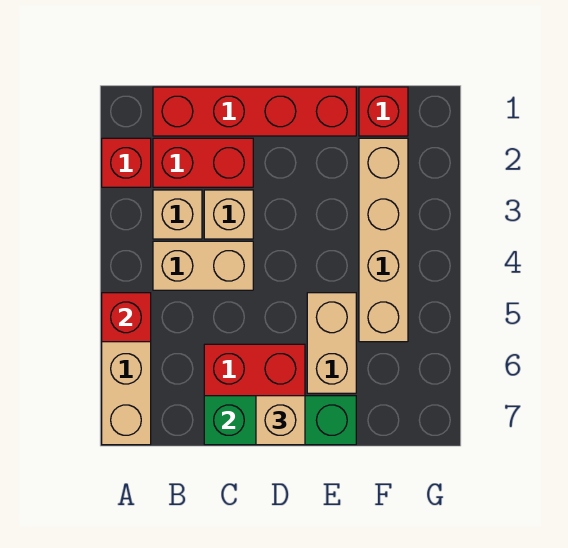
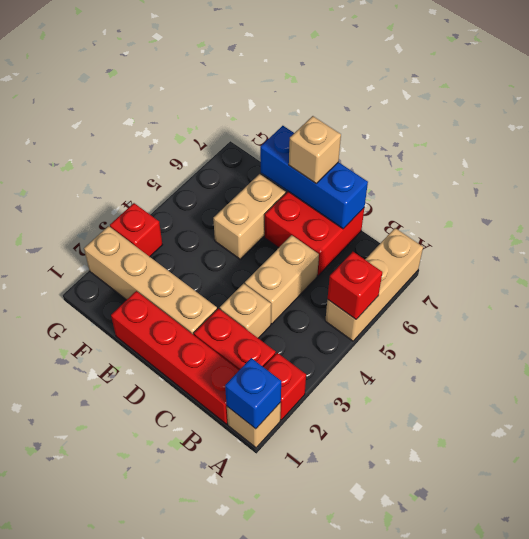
none -> blue brick A1 level 2
tan brick B3 level 1 -> tan brick A1 level 1
tan brick B4:C4 level 1 -> tan brick C4:C5 level 1
green brick C7:E7 level 2 -> blue brick C7:E7 level 2
red brick F1 level 1 -> red brick G3 level 1
tan brick F2:F5 level 1 -> tan brick D2:G2 level 1

